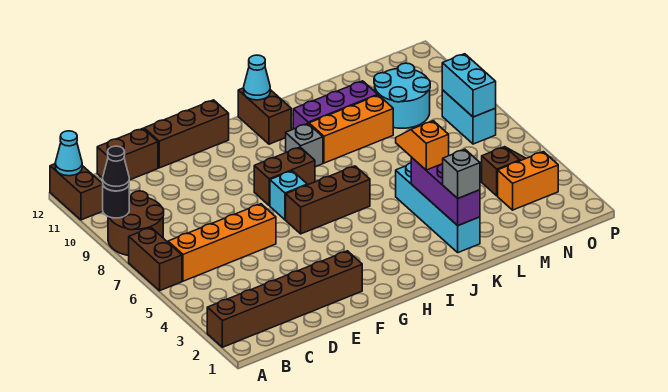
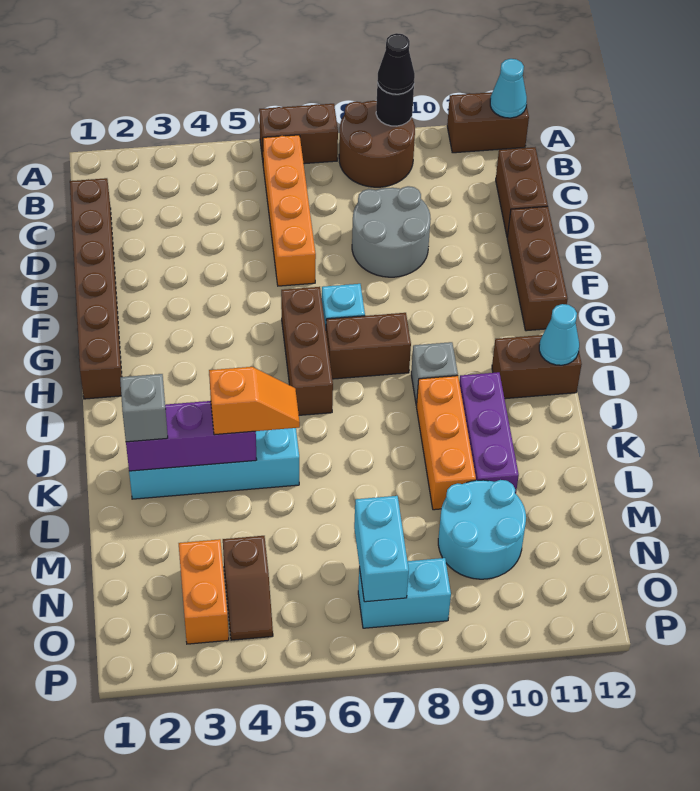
brown brick A2:F2 level 1 -> brown brick C1:H1 level 1
none -> grey round brick D8:E9 level 1
brown brick G8:H8 level 1 -> brown brick H7:H8 level 1
cyan brick O7:O8 level 2 -> cyan brick N7:O7 level 2

